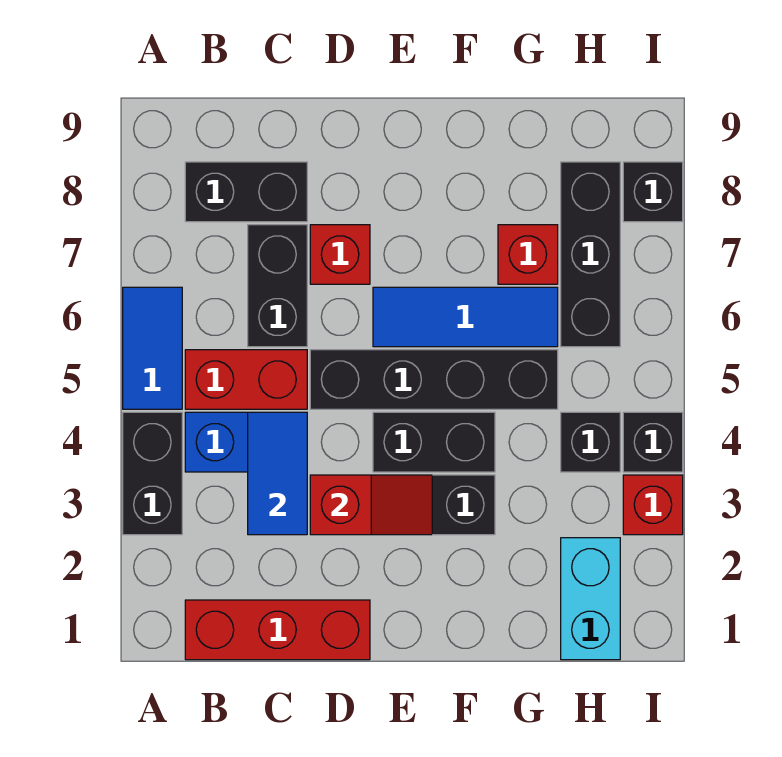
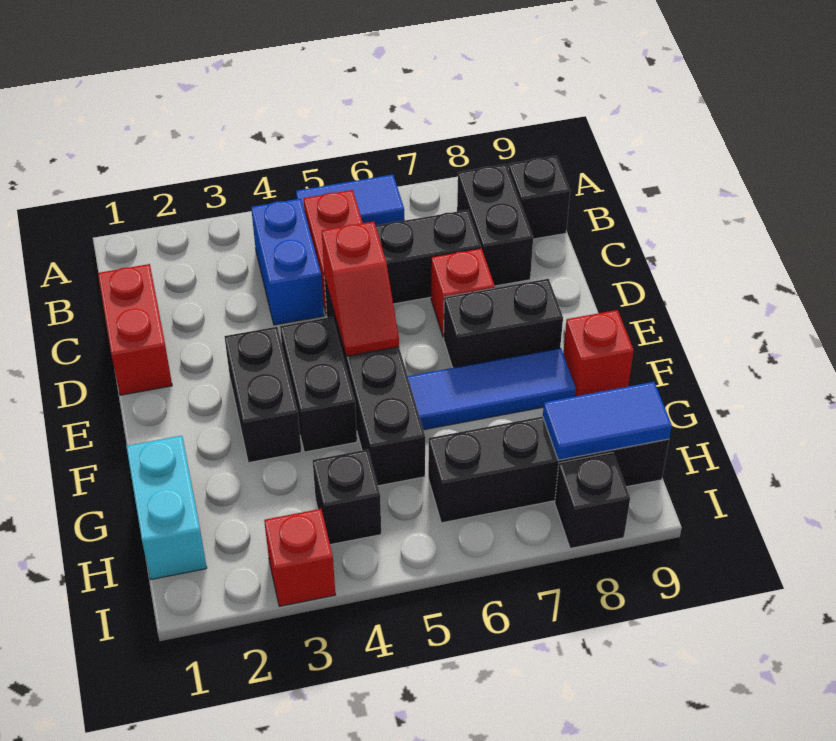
black brick A3:A4 level 1 -> black brick E7:E8 level 1
red brick B1:D1 level 1 -> red brick C1:D1 level 1
blue tile C3:C4 level 2 -> blue tile H8:H9 level 2
red slope D3:E3 level 2 top D -> red slope D5:E5 level 2 top D
blue tile E6:G6 level 1 -> blue tile F6:F8 level 1
red brick G7 level 1 -> red brick F9 level 1
cyan brick H1:H2 level 1 -> cyan brick G1:H1 level 1
black brick H6:H8 level 1 -> black brick H6:H9 level 1
black brick I4 level 1 -> black brick B9 level 1

